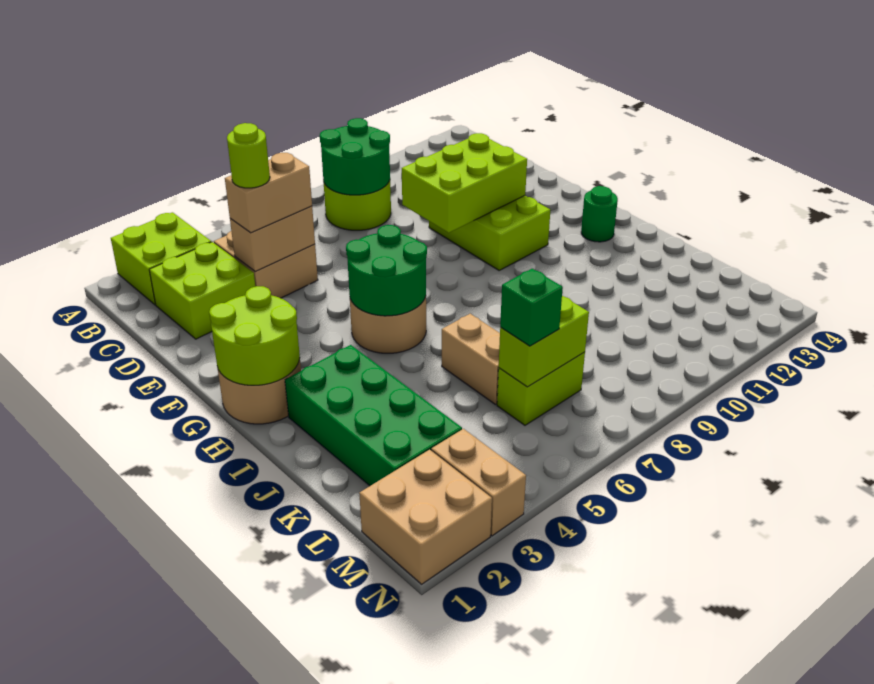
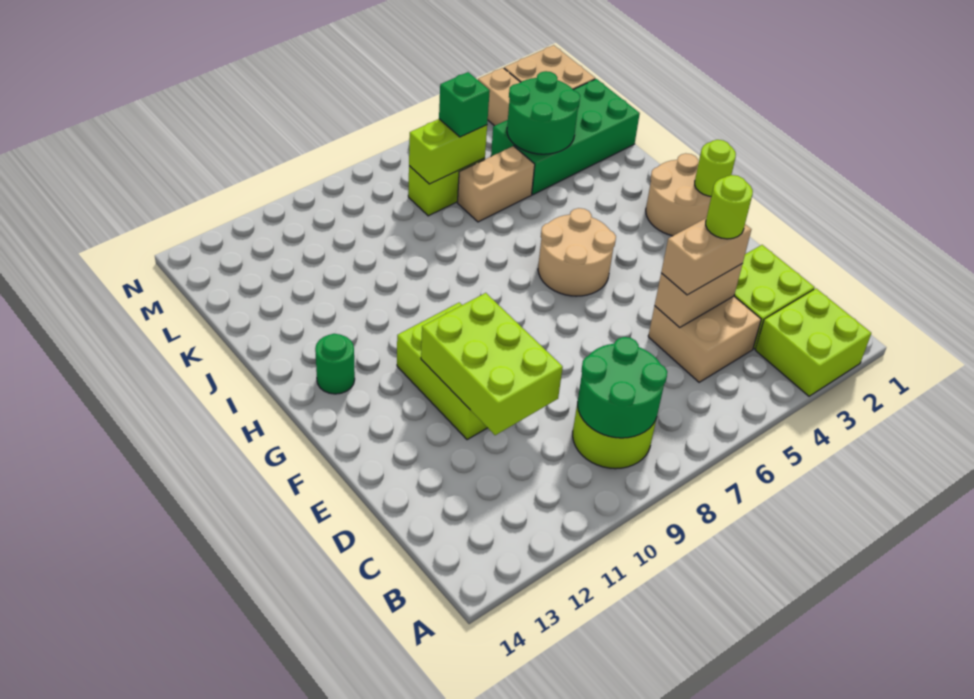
lime brick E9:F11 level 2 -> lime brick D10:F11 level 2
lime round brick G1:H2 level 2 -> lime round brick G1 level 2
green round brick G5:H6 level 2 -> green round brick K3:L4 level 2
green brick I2:L3 level 1 -> green brick K1:L4 level 1
tan brick J6:K6 level 1 -> tan brick K5:K6 level 1

